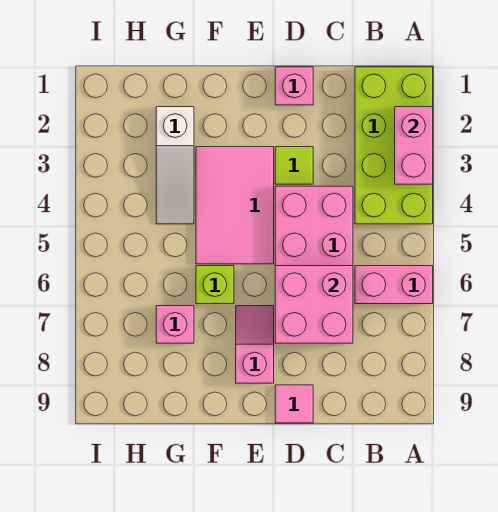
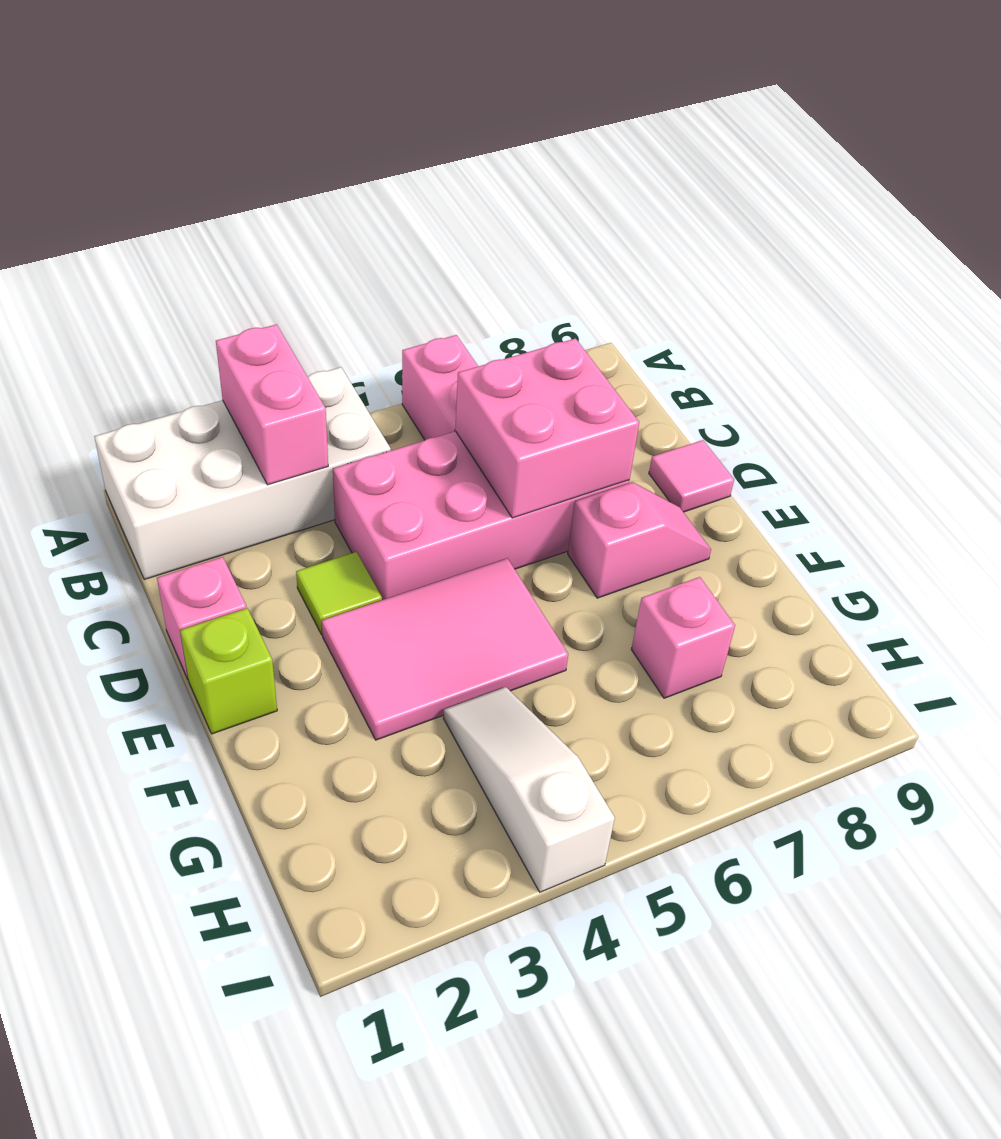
lime brick A1:B4 level 1 -> white brick A1:B4 level 1
pink brick A2:A3 level 2 -> pink brick A3:B3 level 2
pink slope E7:E8 level 1 top 8 -> pink slope E7:E8 level 1 top 7
lime brick F6 level 1 -> lime brick E1 level 1
white slope G2:G4 level 1 top 2 -> white slope G4:I4 level 1 top I

